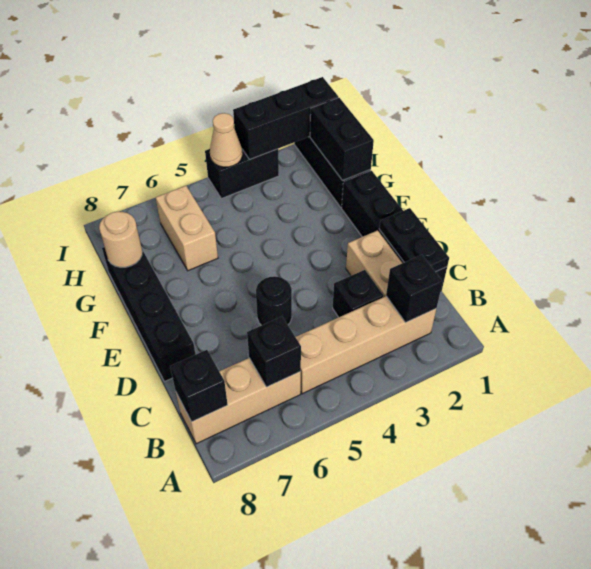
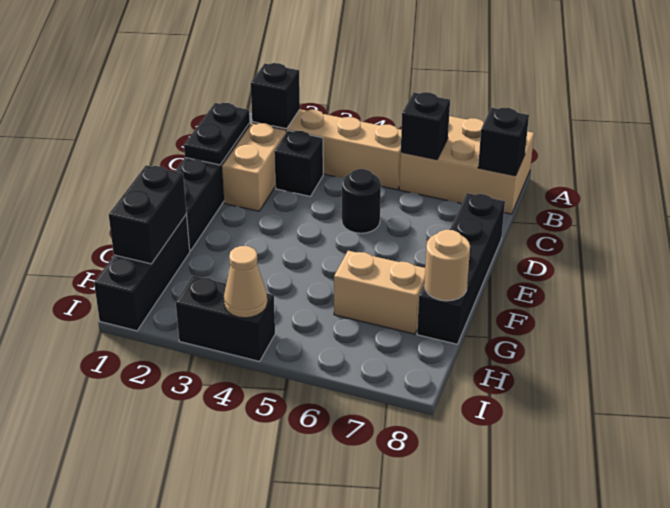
tan brick B6:B8 level 1 -> tan brick A6:B8 level 1
tan brick G6:H6 level 1 -> tan brick G6:G7 level 1
black brick I1:I3 level 2 -> none

